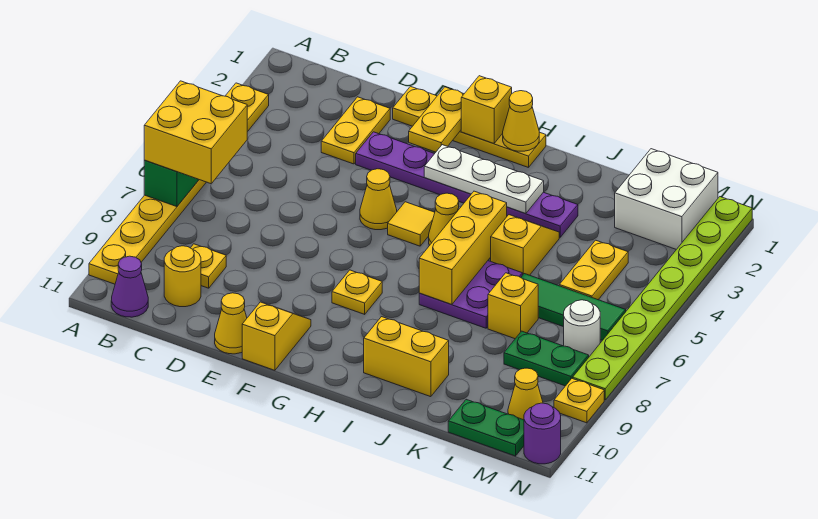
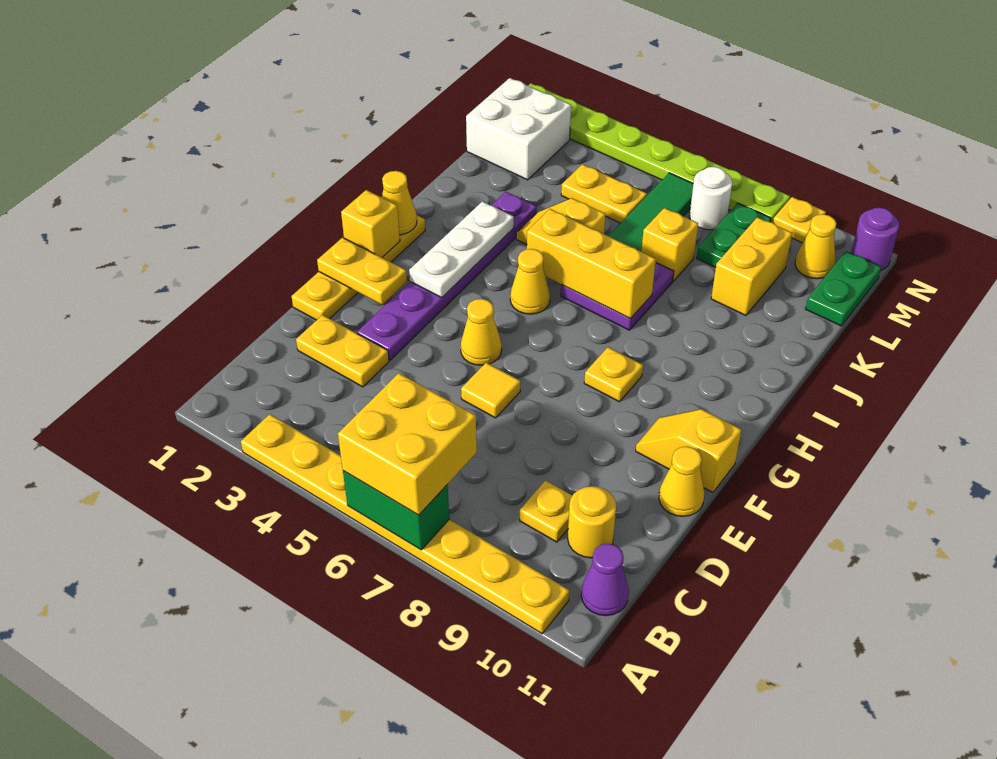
yellow tile G5 level 1 -> yellow tile E6 level 1
yellow brick I10:J10 level 1 -> yellow brick K9:L9 level 1

